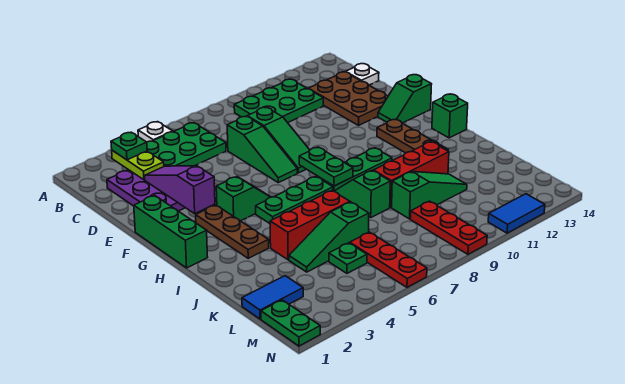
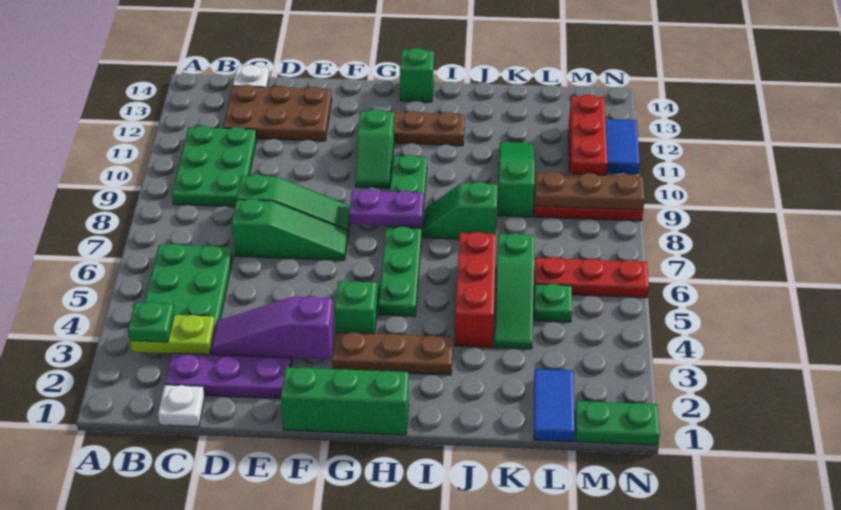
white plate A5 level 1 -> white plate C1 level 1
green slope F13:F14 level 1 top 14 -> green slope G10:G11 level 1 top 11
green plate G8:H8 level 2 -> purple plate G8:H8 level 2
red brick J9:J11 level 1 -> red brick M10:M12 level 1
none -> brown plate L9:N9 level 2

